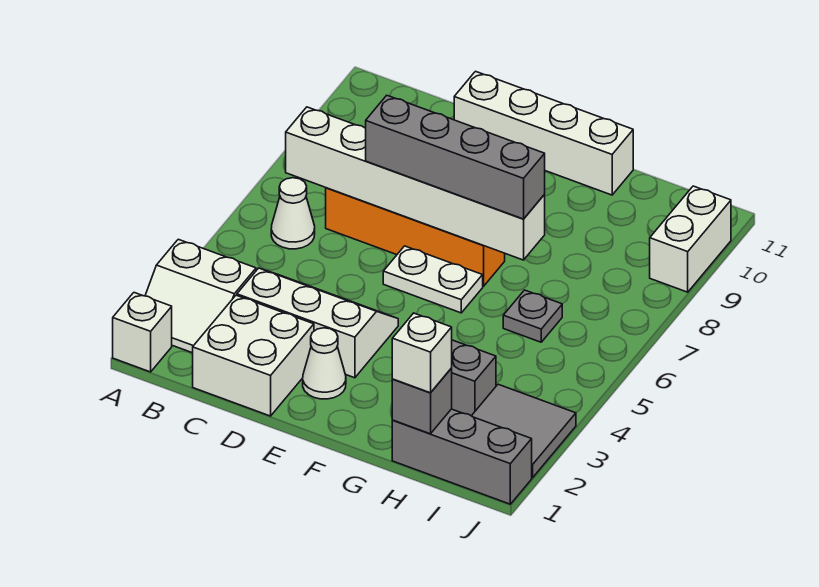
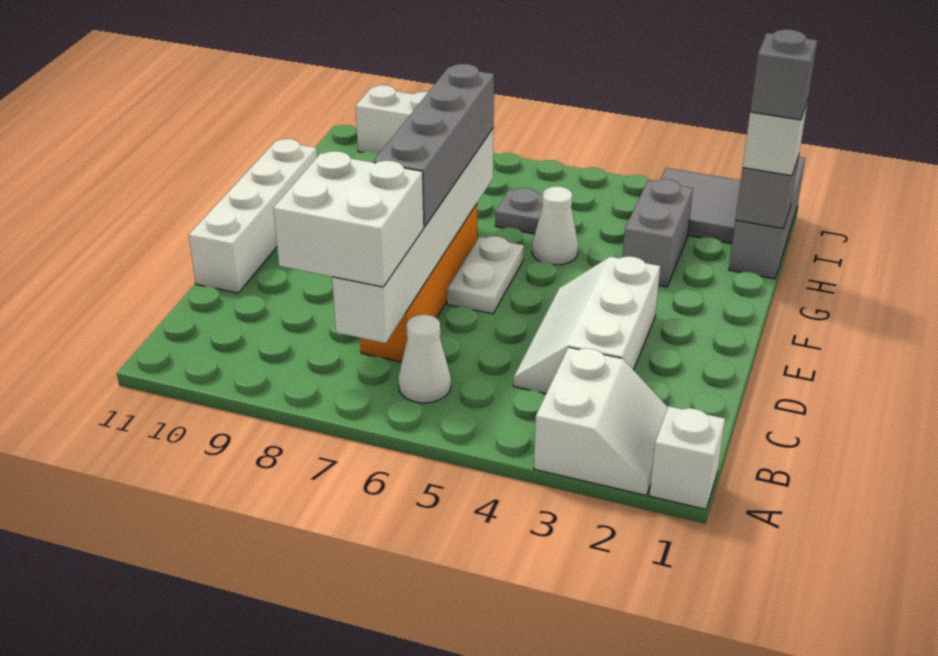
white brick C1:D2 level 1 -> white brick B7:C8 level 3
white cone E2 level 1 -> white cone G5 level 1
none -> grey brick H1 level 4

